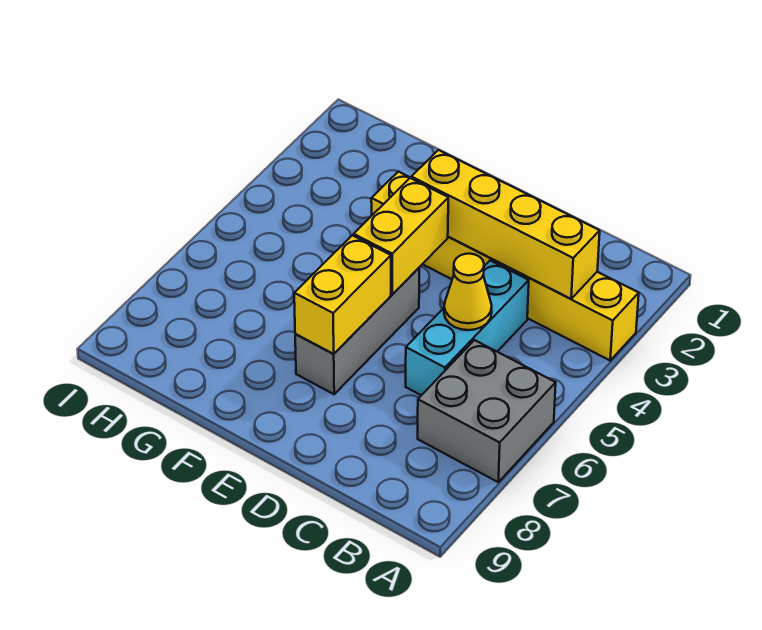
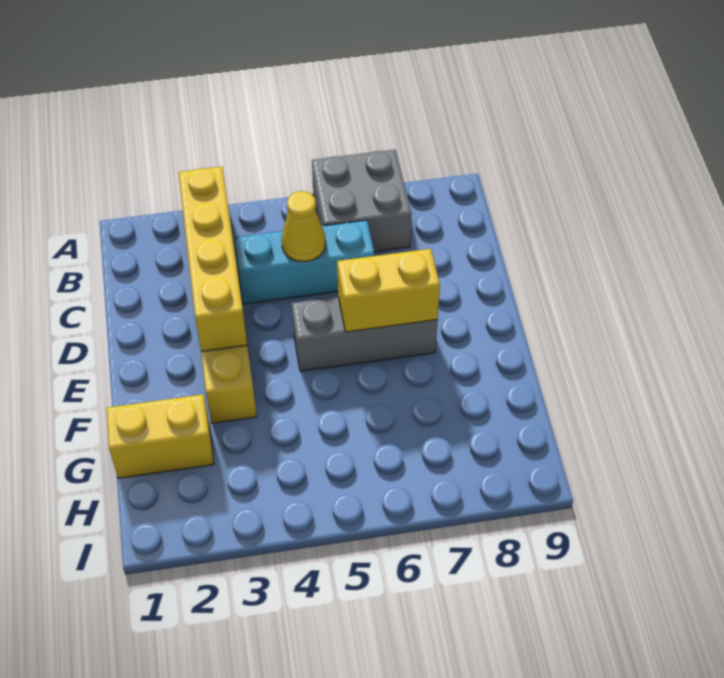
yellow brick E4:E5 level 2 -> yellow brick G1:G2 level 1

